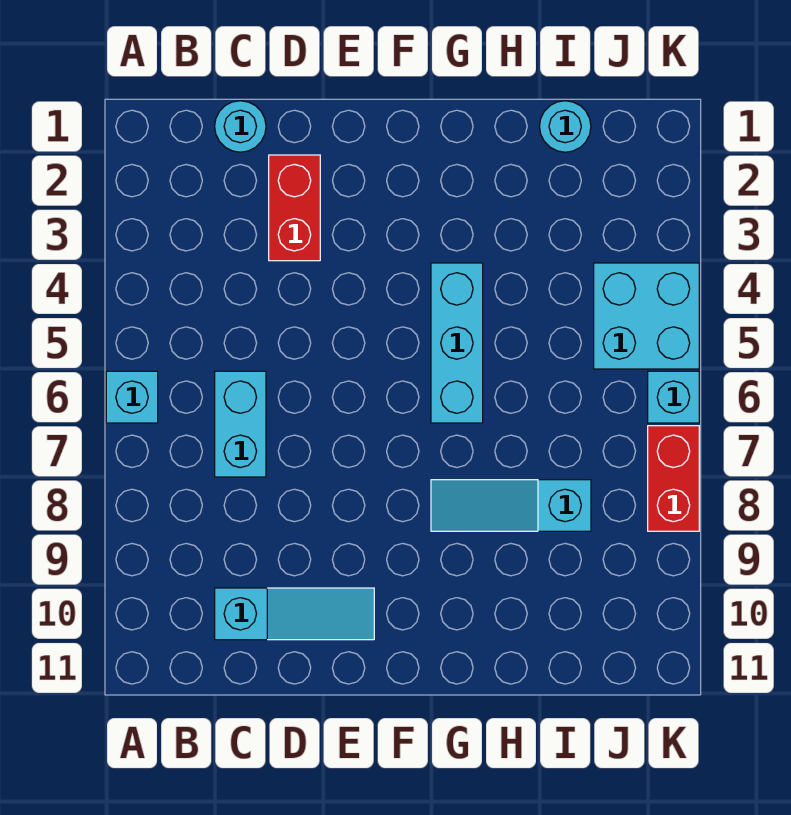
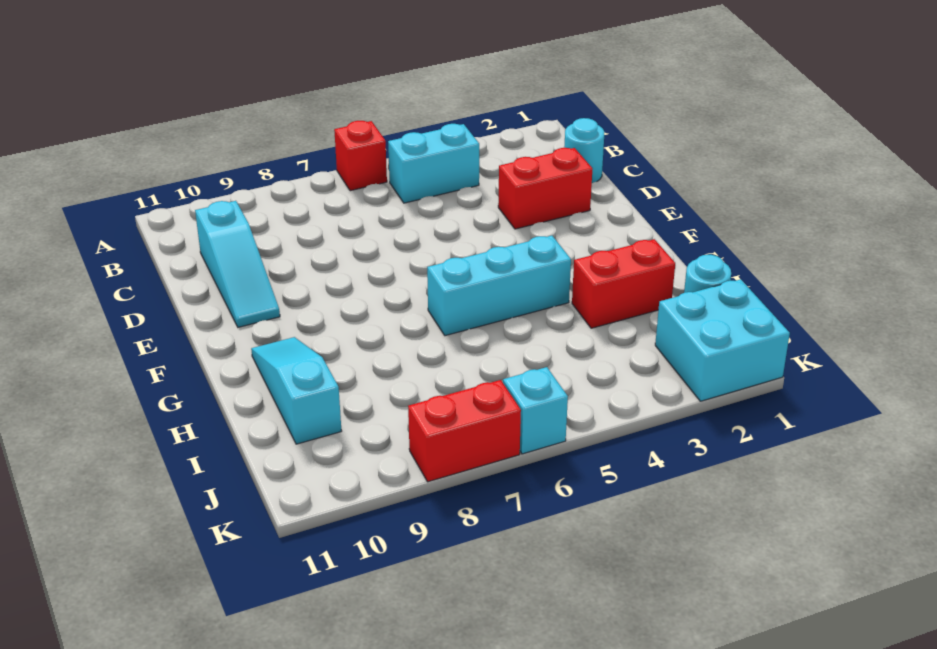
cyan brick A6 level 1 -> red brick A6 level 1
cyan brick C6:C7 level 1 -> cyan brick B4:B5 level 1
cyan slope G8:I8 level 1 top I -> cyan slope G10:I10 level 1 top I
none -> red brick H2:H3 level 1
cyan brick J4:K5 level 1 -> cyan brick J1:K2 level 1

